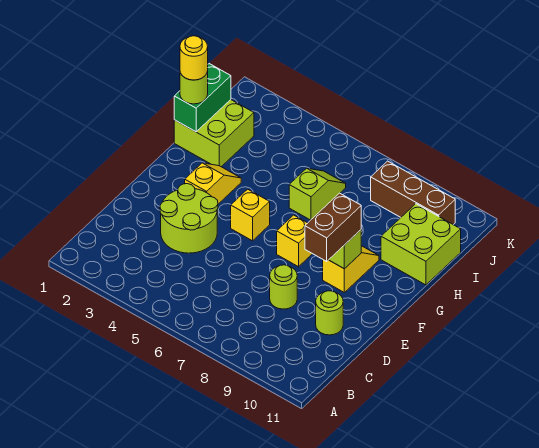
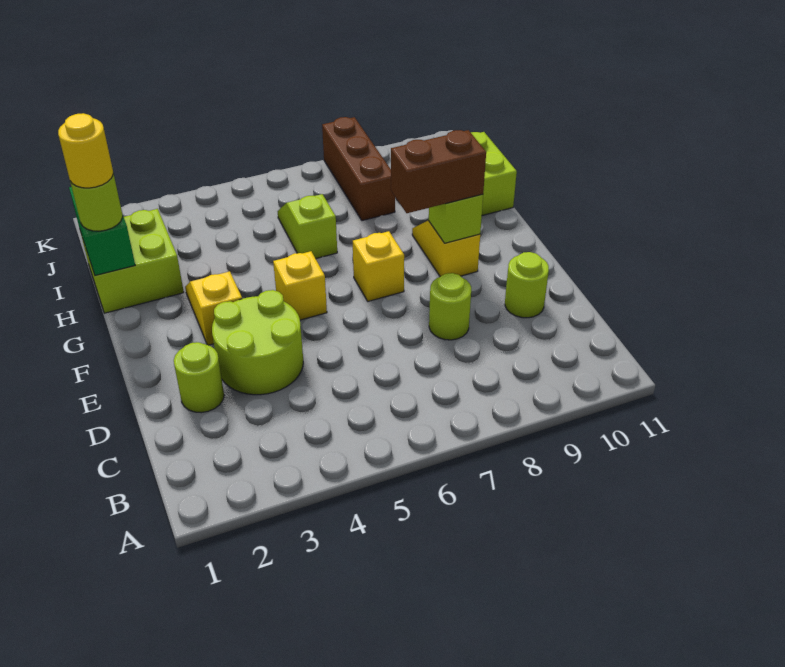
none -> lime round brick D2 level 1
brown brick E9:F9 level 3 -> brown brick F8:F9 level 3
brown brick J8:J10 level 1 -> brown brick I8:K8 level 1

